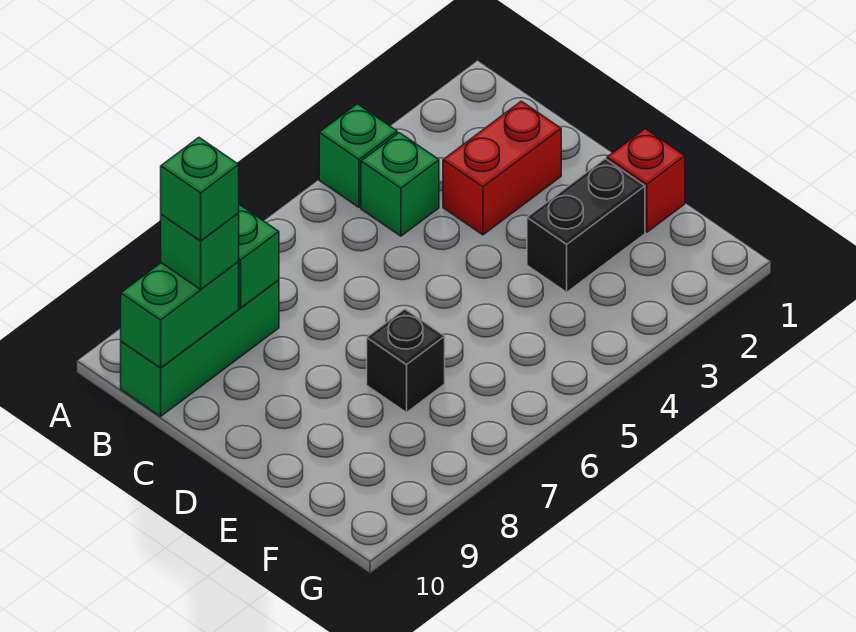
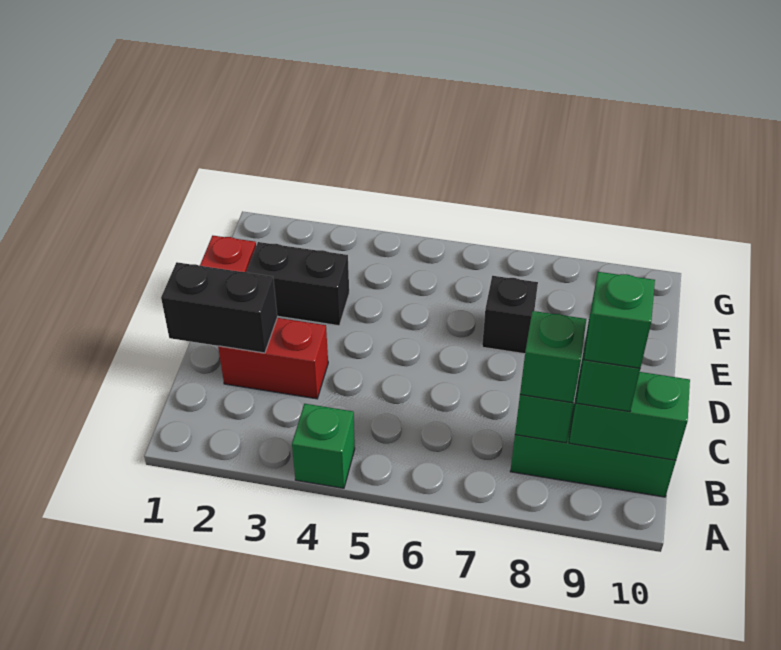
green brick B4 level 1 -> green brick B8 level 3
none -> black brick C1:C2 level 2

